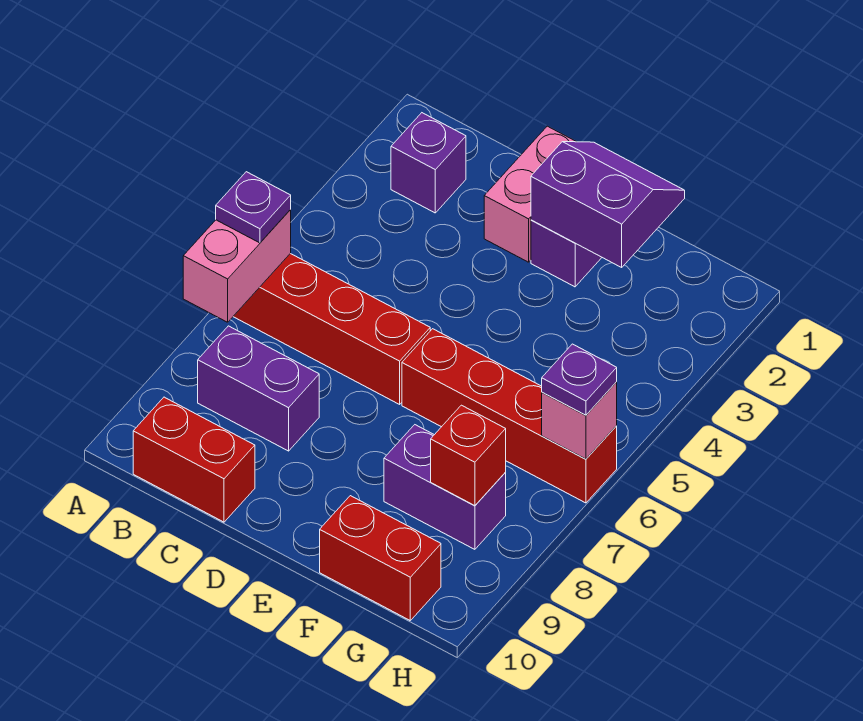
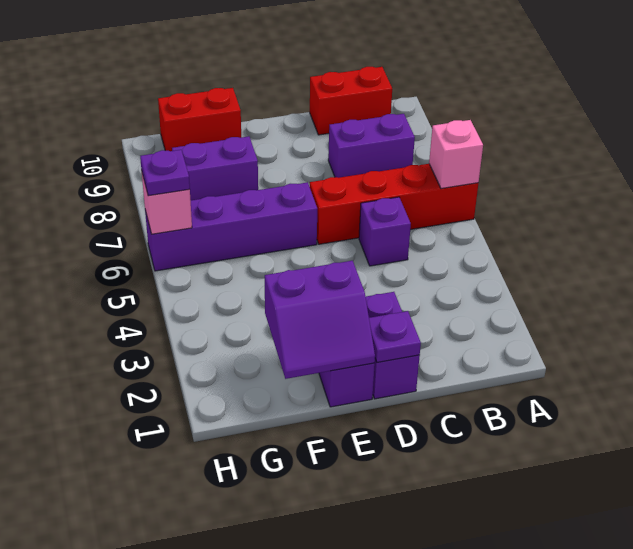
pink brick A6:A7 level 2 -> pink brick A6 level 2
purple plate A6 level 3 -> purple plate D1 level 2
purple brick B2 level 1 -> purple brick C5 level 1
pink brick D1:D2 level 1 -> purple brick D1:D2 level 1
red brick E6:H6 level 1 -> purple brick E6:H6 level 1
red brick G8 level 2 -> none

